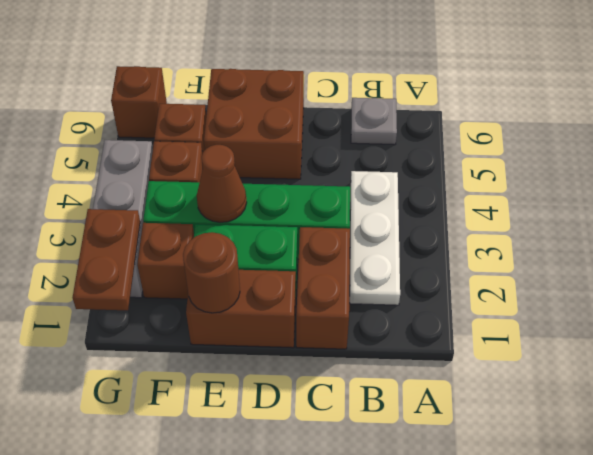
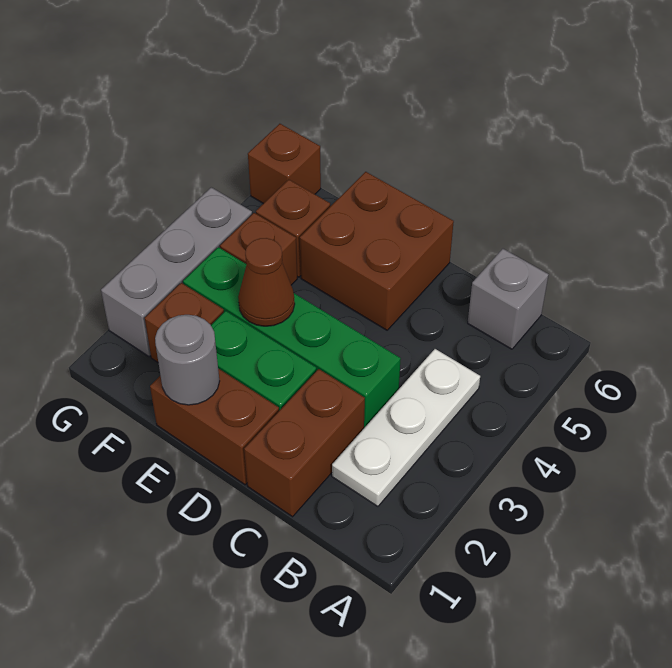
grey plate B6 level 1 -> grey brick B6 level 1
brown round brick E1 level 2 -> grey round brick E1 level 2
brown plate G1:G2 level 2 -> none

